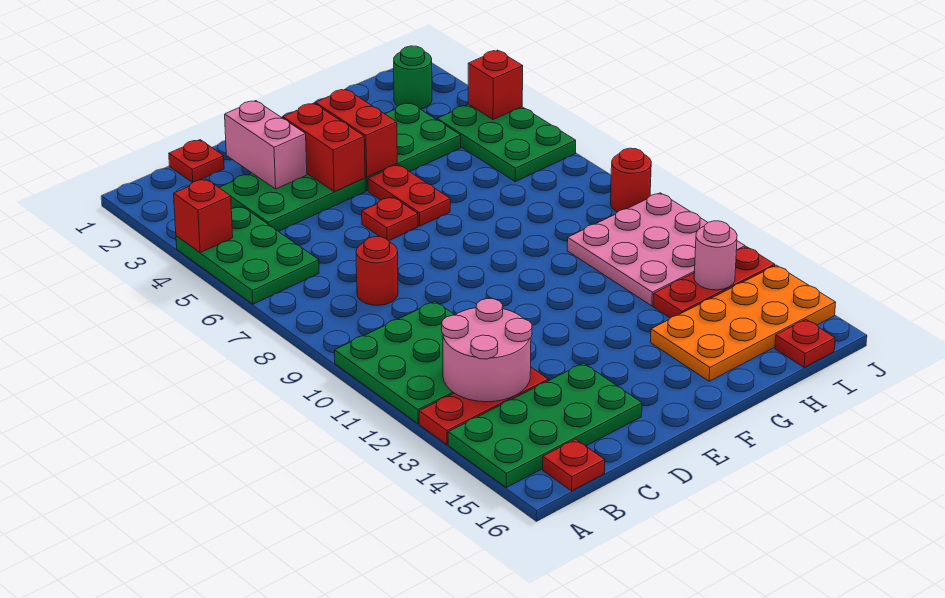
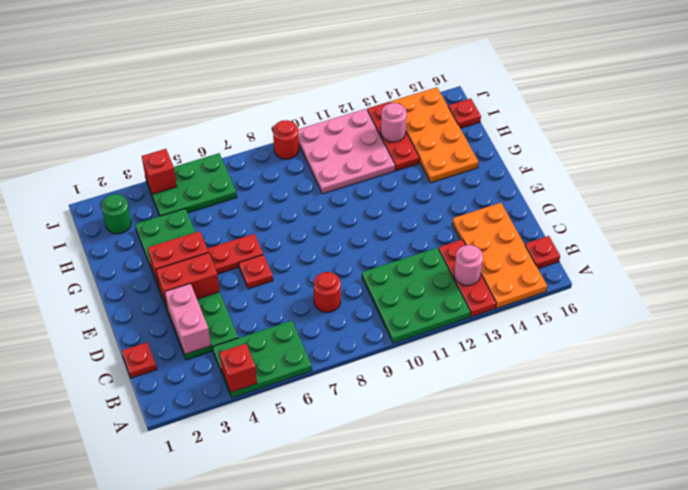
green plate A14:D15 level 1 -> orange plate A14:D15 level 1
pink round brick B12:C13 level 2 -> pink round brick B13 level 2
pink brick D2:D3 level 2 -> pink brick C3:D3 level 2

